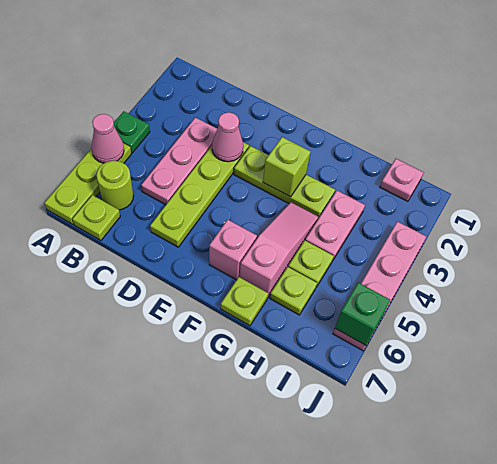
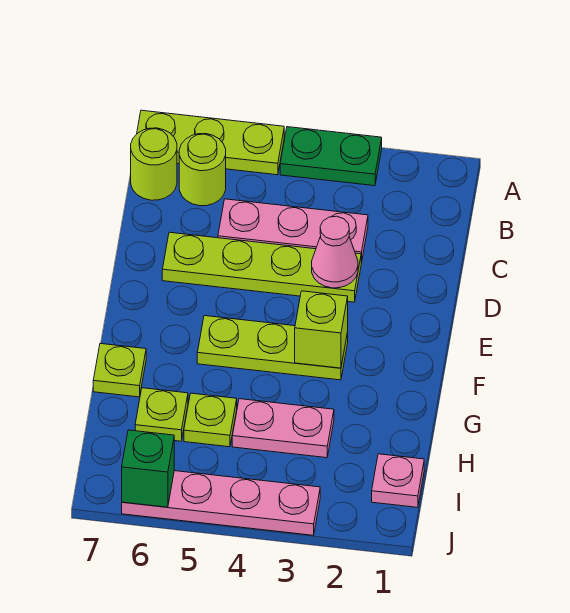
green plate A4 level 1 -> green plate A3:A4 level 1
pink cone A5 level 2 -> none
lime plate B7 level 1 -> lime round brick B7 level 1
lime plate E3:G3 level 1 -> lime plate F3:F5 level 1
pink brick F6 level 1 -> none
pink slope G4:G6 level 1 top 6 -> none

